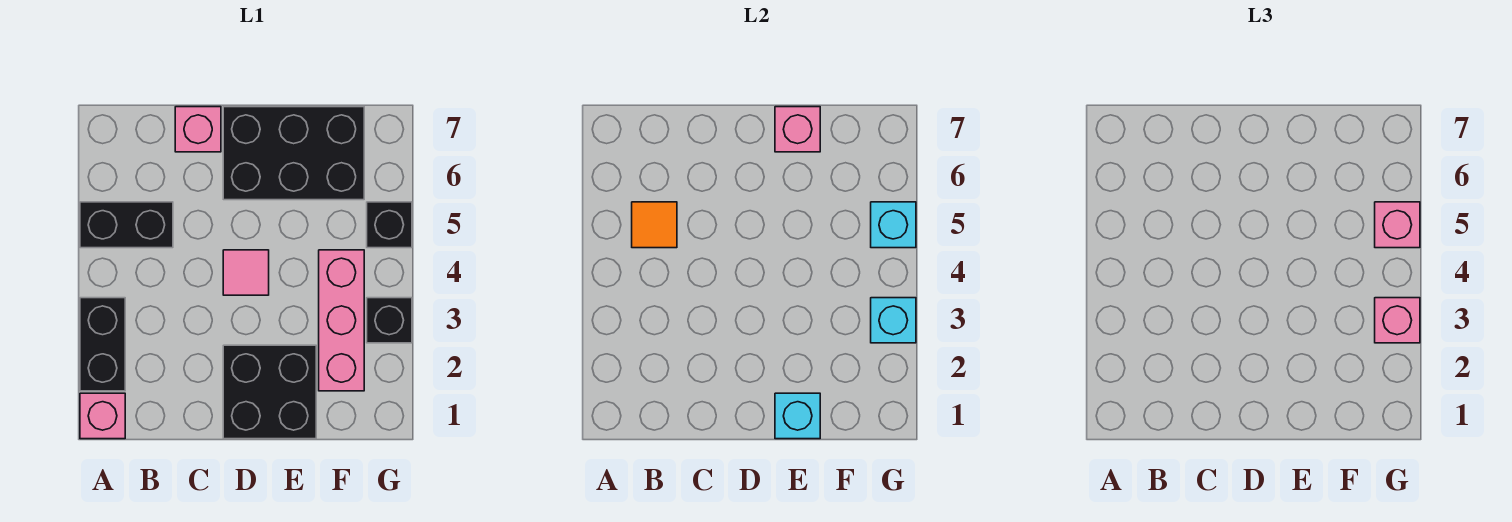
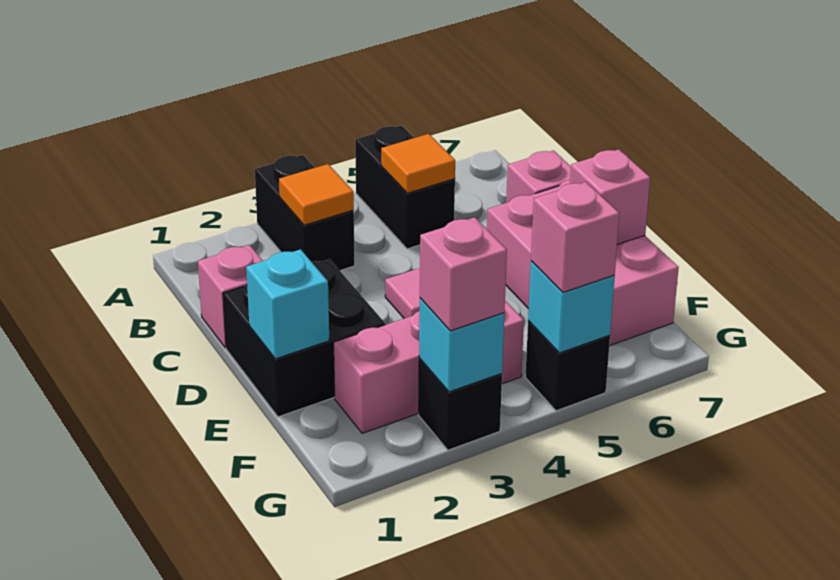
pink brick A1 level 1 -> pink brick C1 level 1
black brick A2:A3 level 1 -> black brick A3:B3 level 1
none -> orange tile B3 level 2
black brick D6:F7 level 1 -> pink brick D6:F7 level 1

